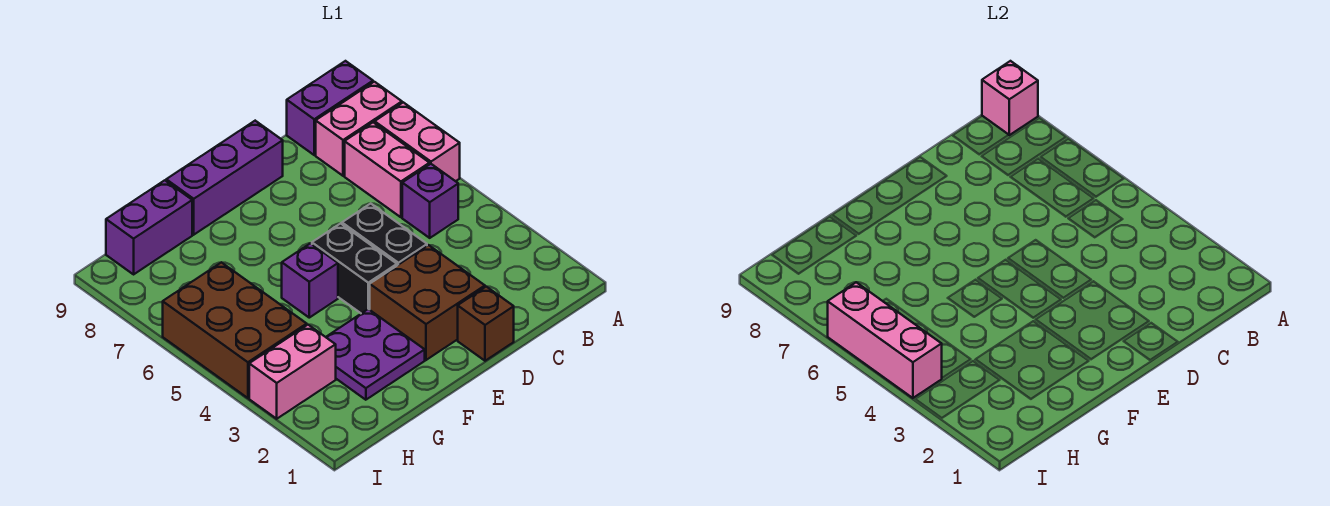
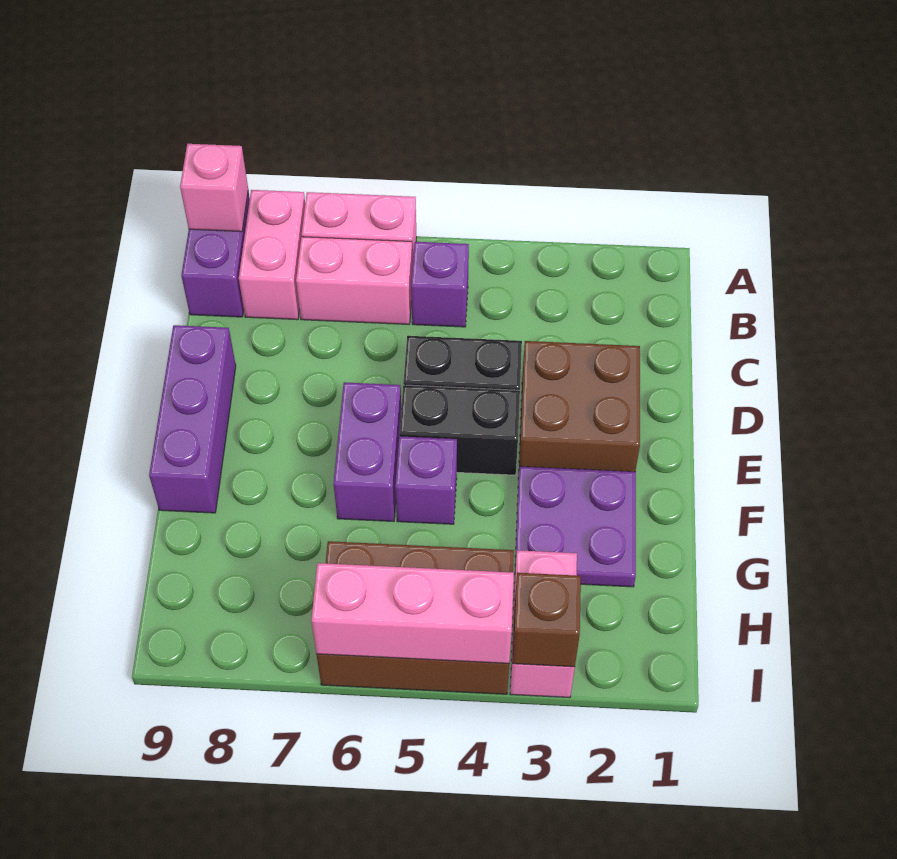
brown brick D1 level 1 -> brown brick I3 level 2
purple brick G9:H9 level 1 -> purple brick E6:F6 level 1

